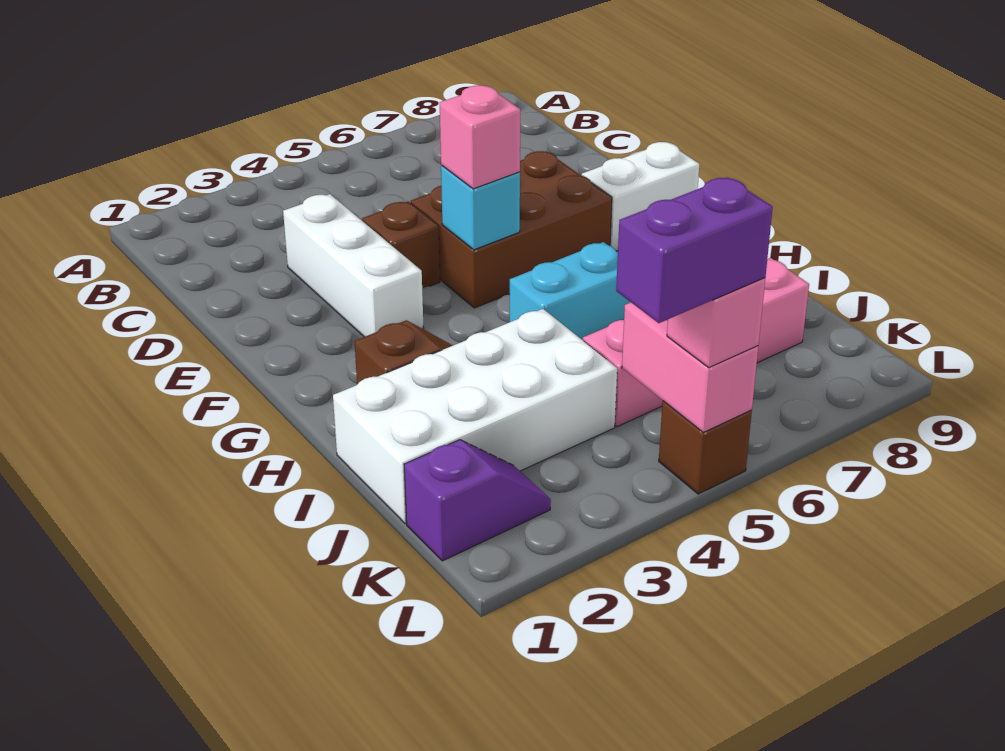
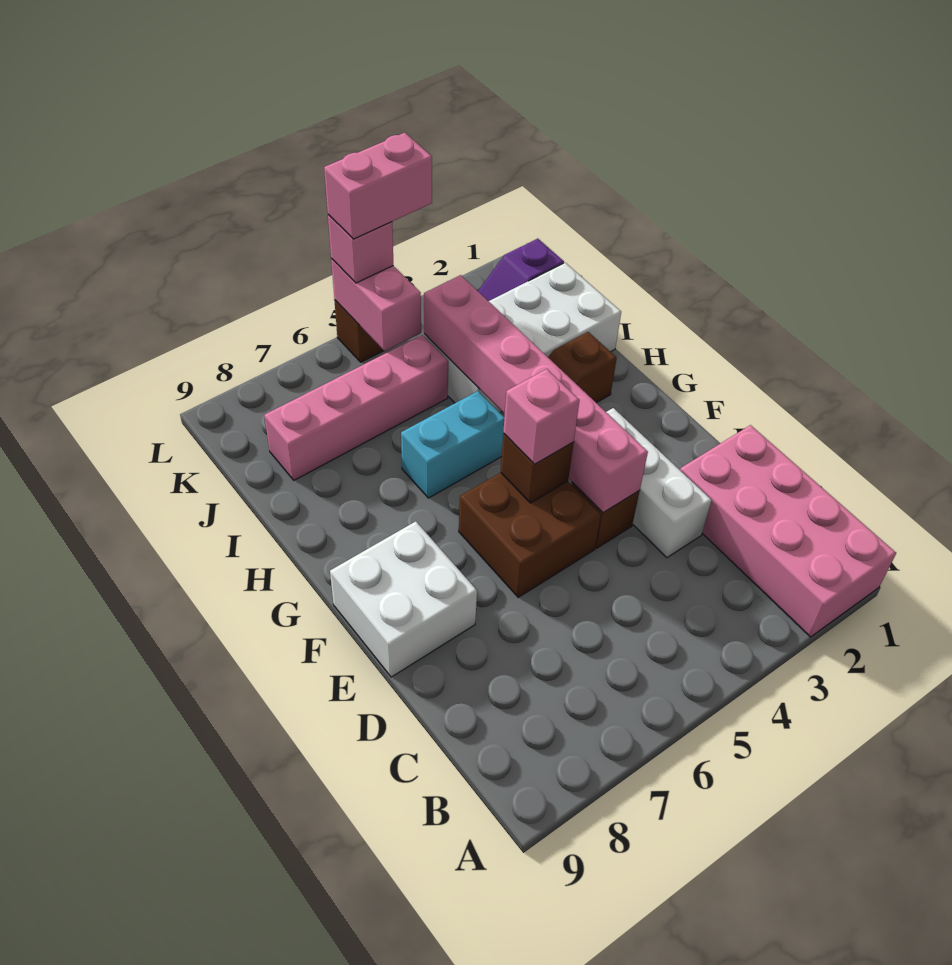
none -> pink brick A1:D2 level 1
none -> pink brick E4:J4 level 2
brown brick E5:F7 level 1 -> brown brick E5:F6 level 1
cyan brick F5 level 2 -> brown brick F5 level 2
white brick F8:F9 level 1 -> white brick E8:F9 level 1
purple brick L4:L5 level 4 -> pink brick L4:L5 level 4

